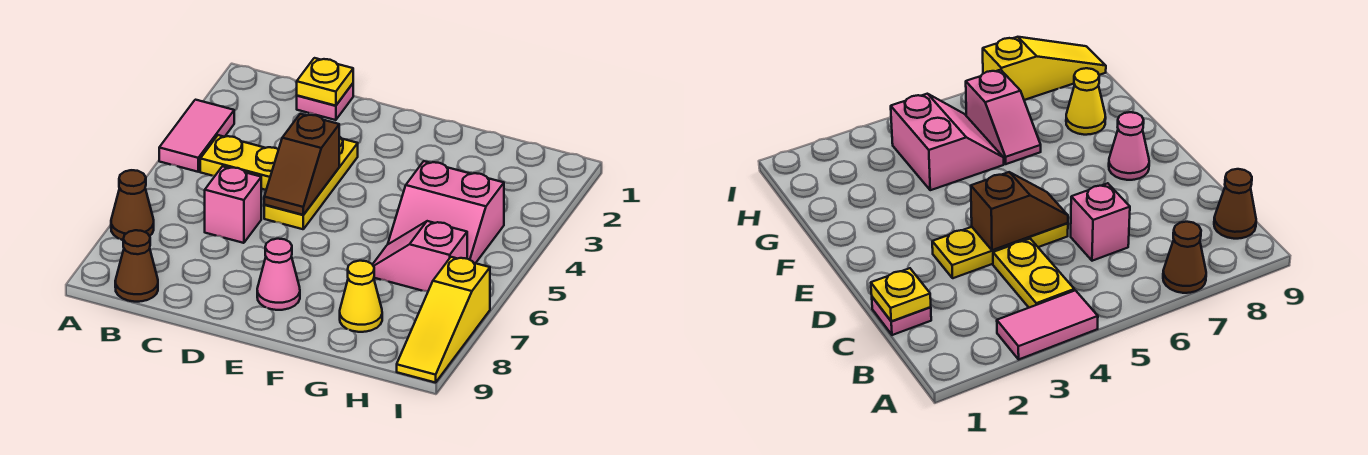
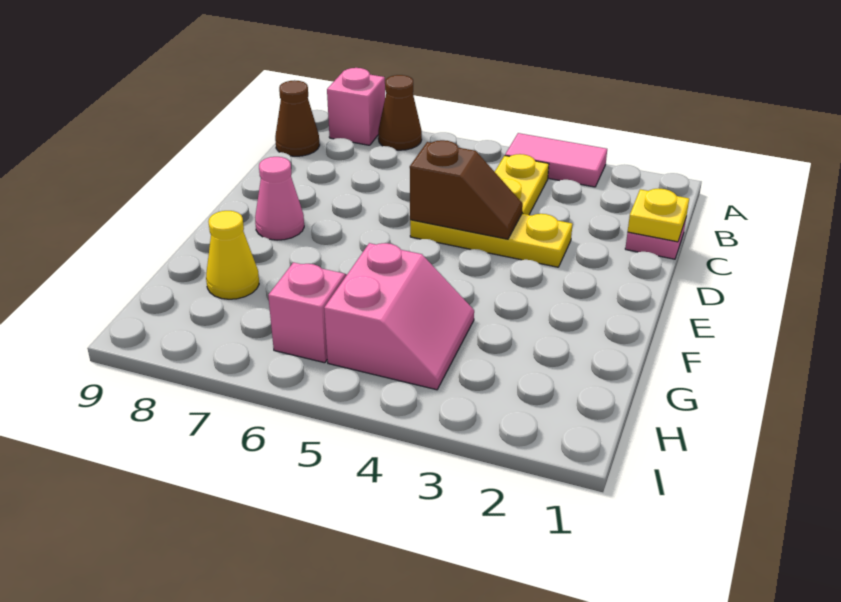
pink brick C6 level 1 -> pink brick A8 level 1
brown slope D4:D5 level 2 top 4 -> brown slope D4:D5 level 2 top 5
pink slope G4:H5 level 1 top 4 -> pink slope G4:H5 level 1 top 5
yellow slope I7:I9 level 1 top 7 -> none

